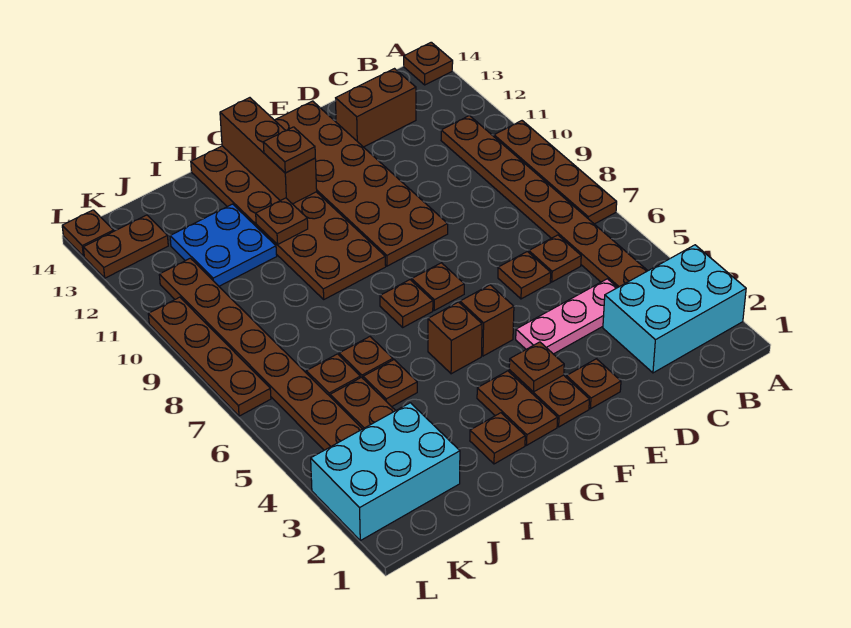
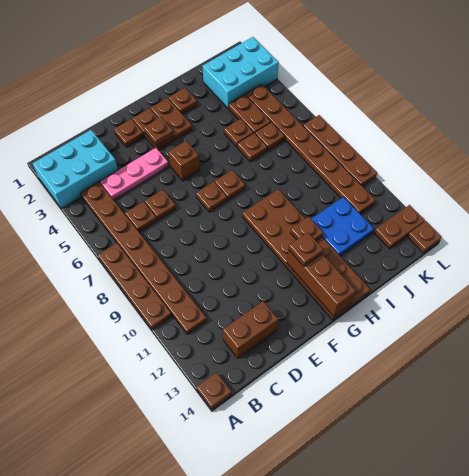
brown plate E9:F14 level 1 -> none
brown brick G5 level 1 -> none

